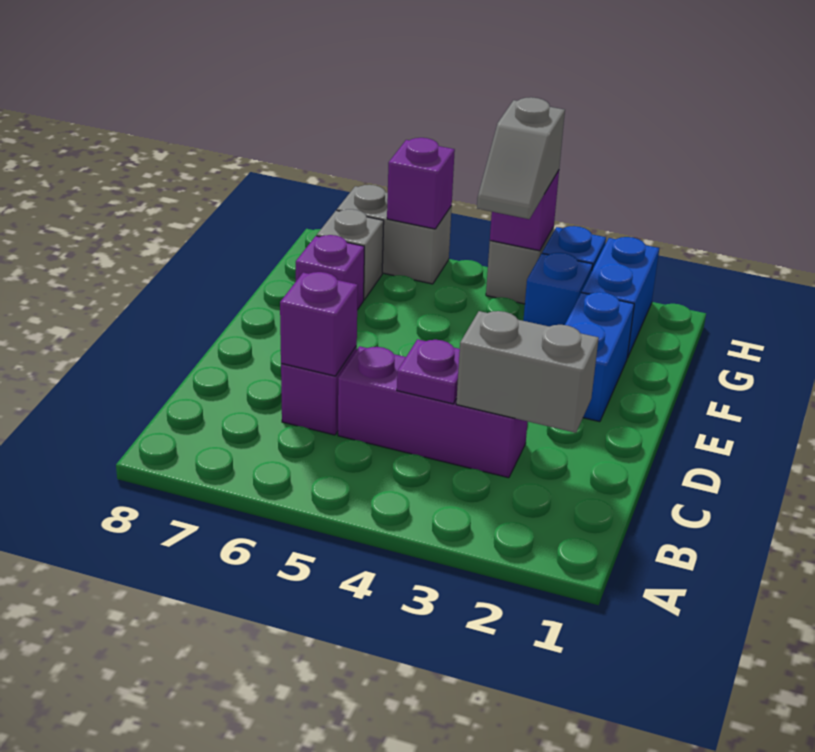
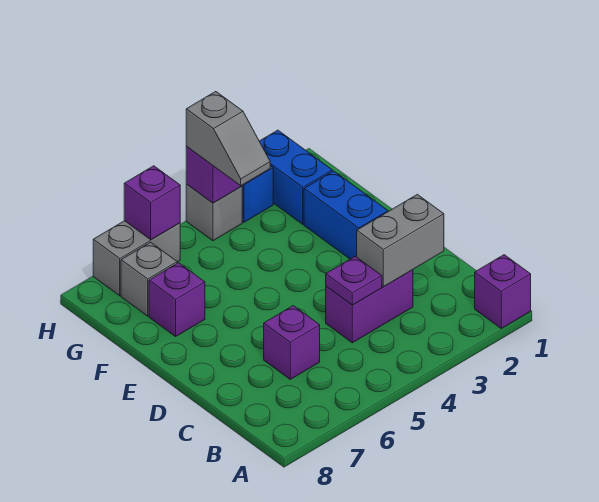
purple brick C3:C5 level 1 -> purple brick C3:C4 level 1
purple brick C6 level 2 -> purple brick A1 level 1
blue brick G3 level 1 -> none

